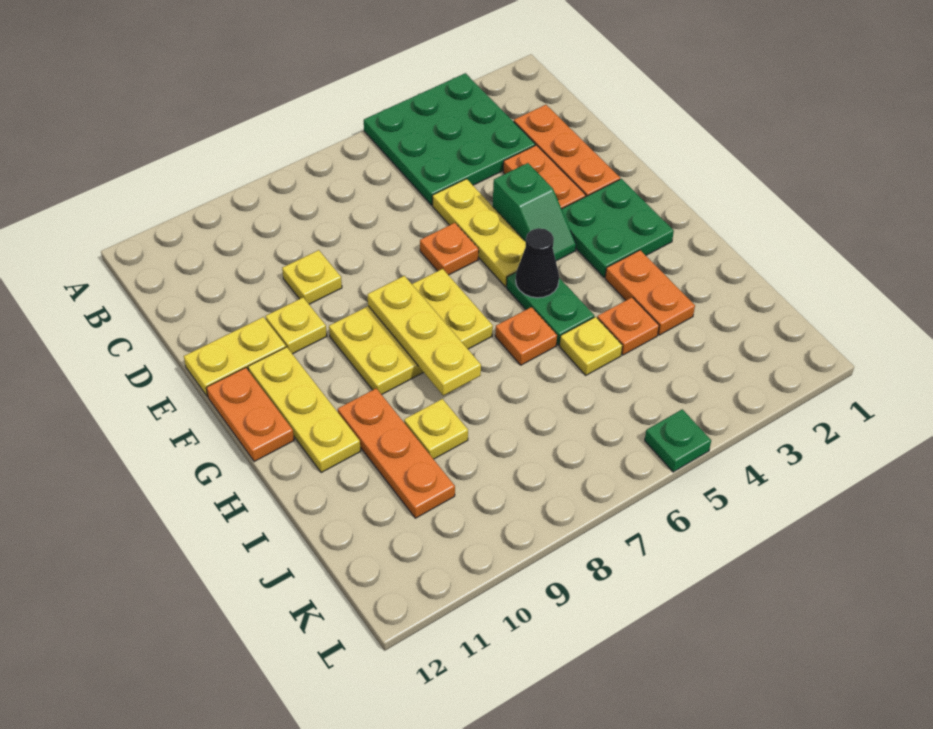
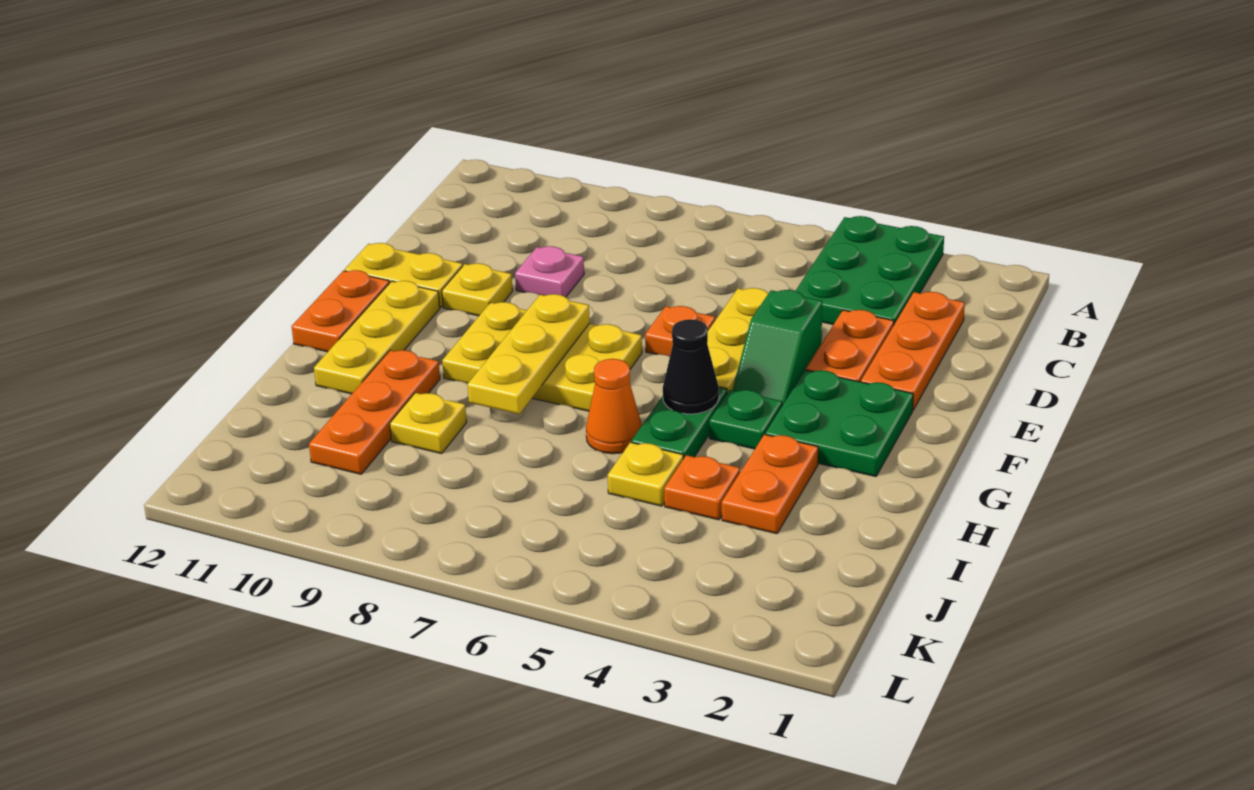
green plate A3:C5 level 1 -> green plate A3:C4 level 1
yellow plate D9 level 1 -> pink plate D9 level 1
orange plate H6 level 1 -> orange cone H6 level 1
green plate L5 level 1 -> green plate G4 level 1

